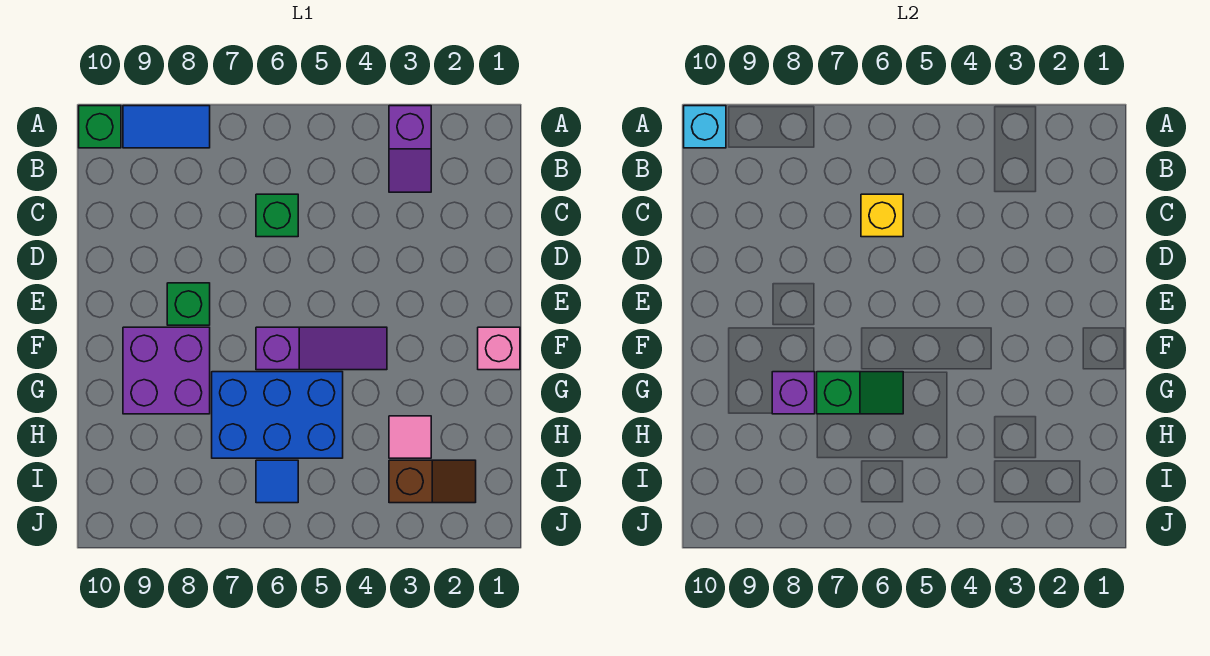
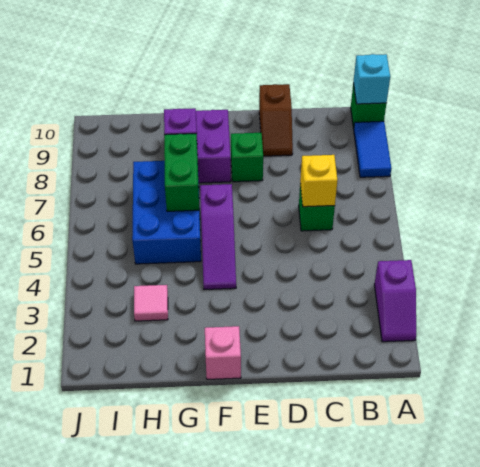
purple slope A3:B3 level 1 top A -> purple slope A2:A3 level 1 top 3
green slope G6:G7 level 2 top 7 -> green brick G6:G7 level 2
brown slope I2:I3 level 1 top 3 -> brown slope D9:D10 level 1 top 10
blue tile I6 level 1 -> none

